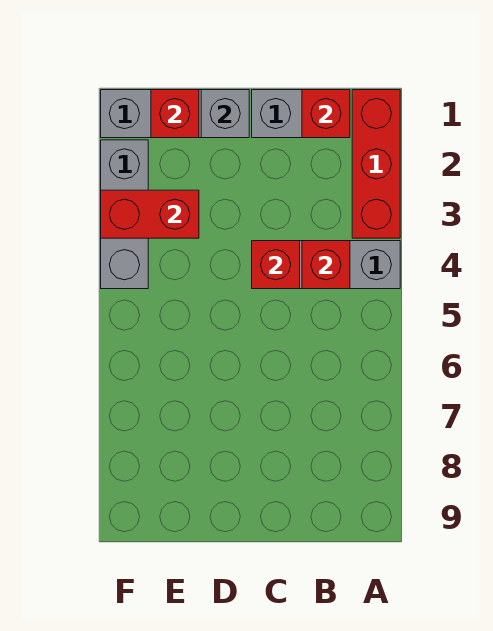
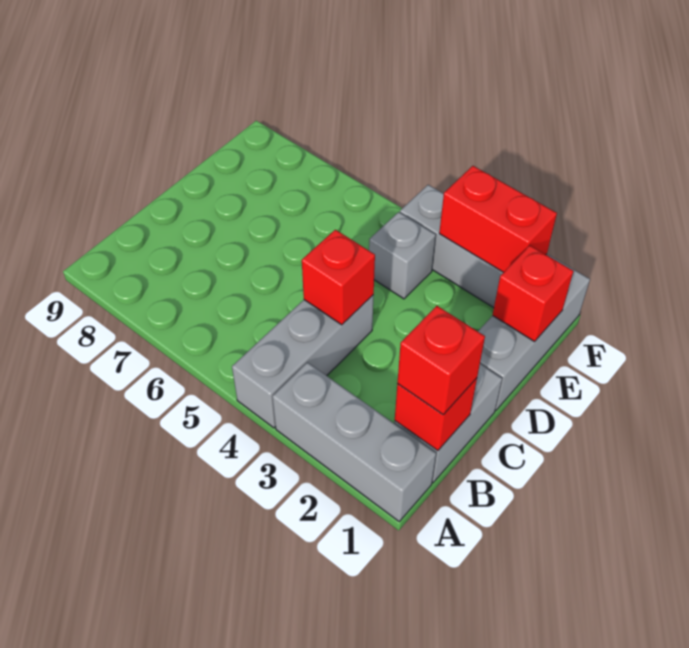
red brick A1:A3 level 1 -> grey brick A1:A3 level 1
red brick B4 level 2 -> red brick B1 level 3
grey brick D1 level 2 -> grey brick E4 level 1
red brick E3:F3 level 2 -> red brick F2:F3 level 2

